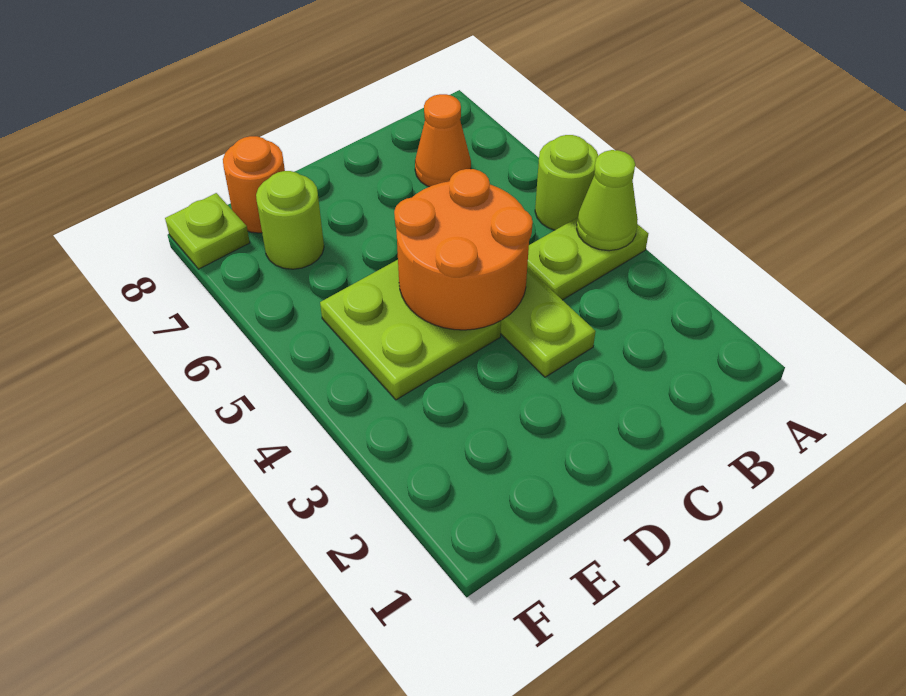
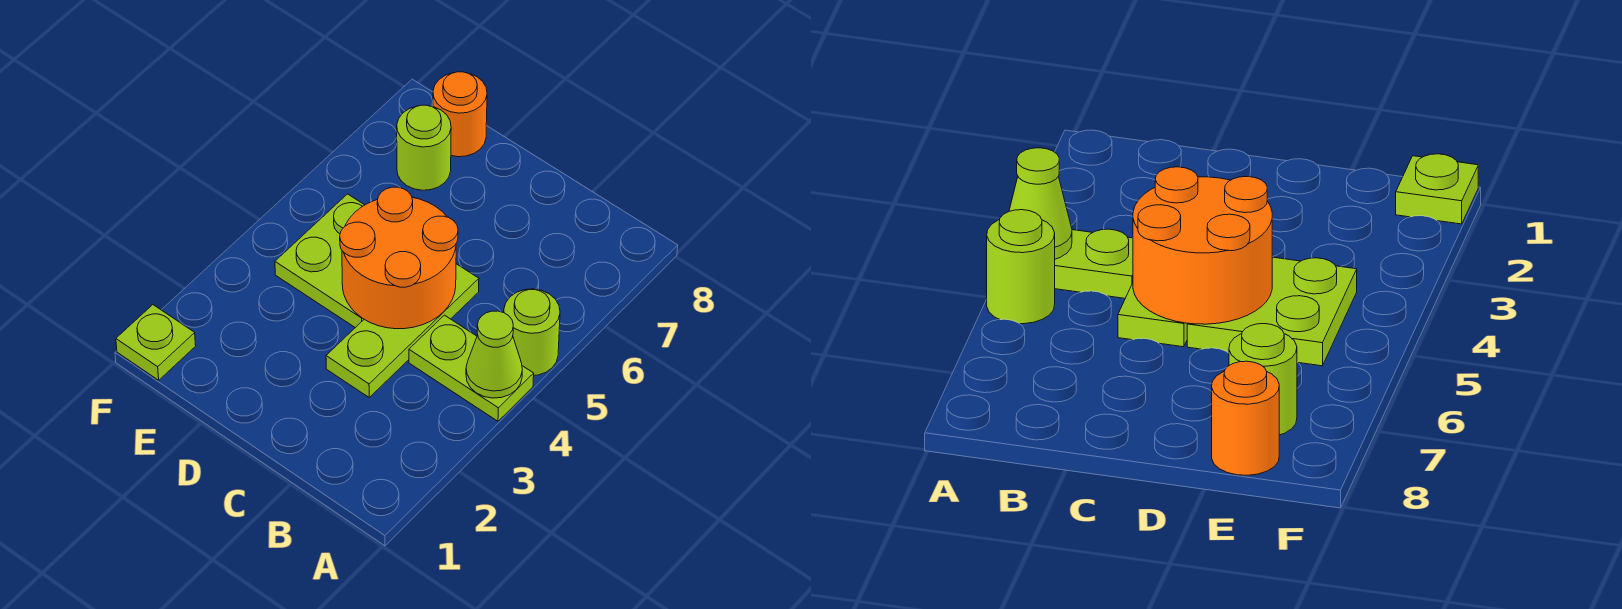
orange cone B7 level 1 -> none
lime plate F8 level 1 -> lime plate F1 level 1

